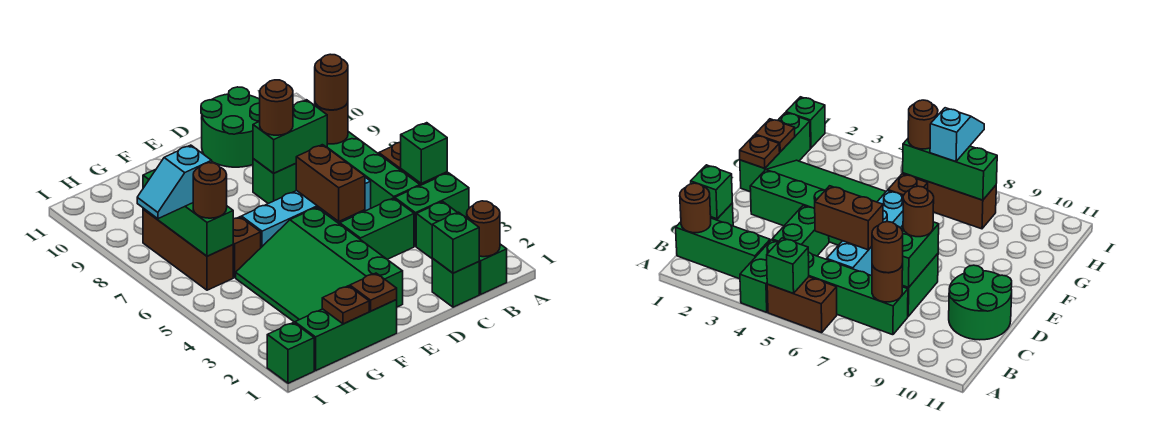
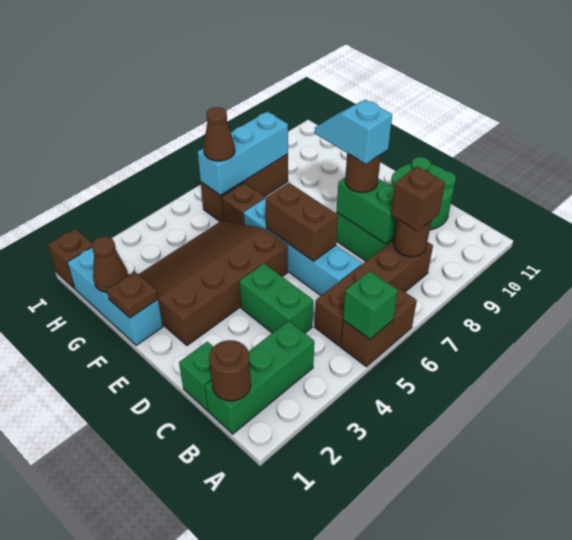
green brick A4:B4 level 1 -> none
green brick B5:B8 level 1 -> brown brick B5:B8 level 1
brown round brick B8 level 3 -> brown brick B8 level 3
green brick C1 level 2 -> none
brown brick D5:D6 level 2 -> brown brick D6:E6 level 2
green slope E2:G5 level 1 top E -> brown slope E2:G5 level 1 top E
green brick F1:H1 level 1 -> cyan brick F1:H1 level 1
brown plate G1 level 2 -> brown cone G1 level 2
green brick H6:H8 level 2 -> cyan brick H6:H8 level 2
brown round brick H6 level 3 -> brown cone H6 level 3
cyan slope H7:I7 level 3 top H -> cyan slope D8:E8 level 4 top D
green brick I1 level 1 -> brown brick I1 level 1

